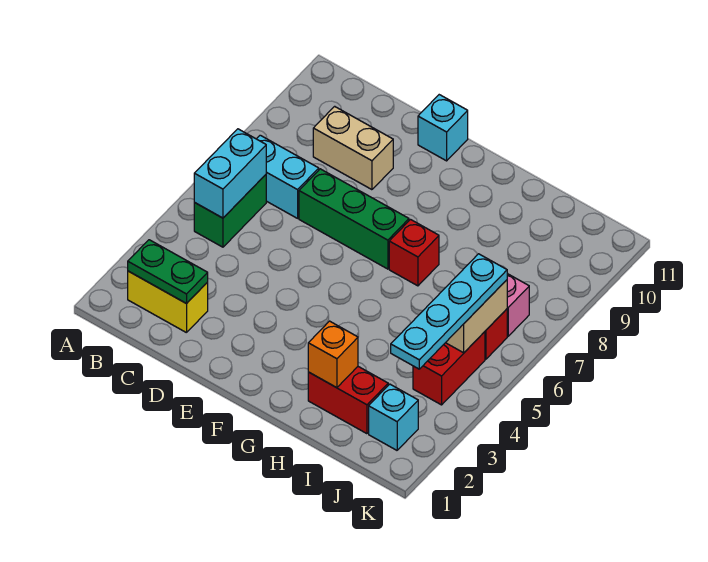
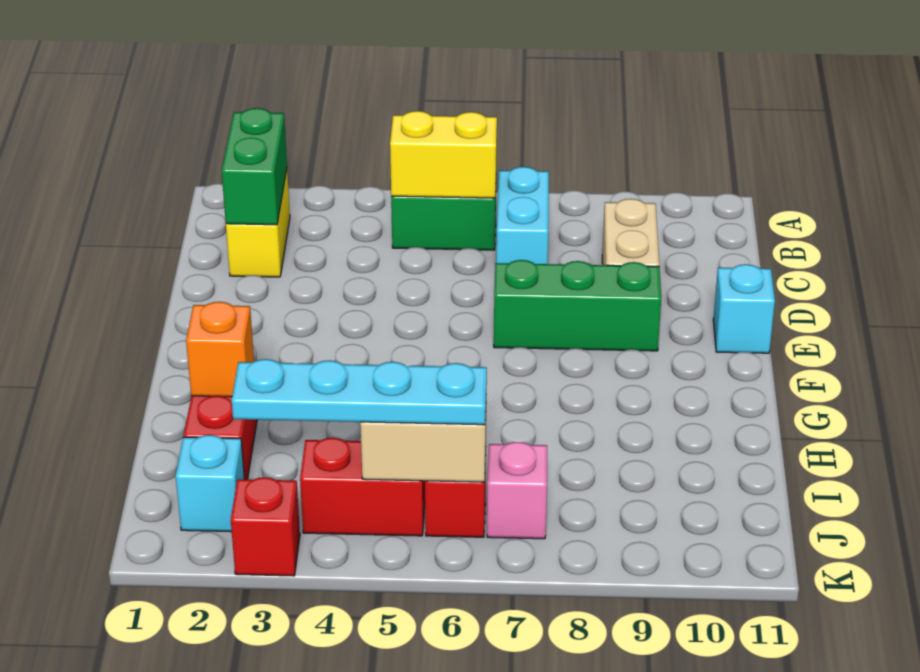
green plate B2:C2 level 2 -> green brick B2:C2 level 2
cyan brick B5:B6 level 2 -> yellow brick B5:B6 level 2
green brick D7:F7 level 1 -> green brick E7:E9 level 1
red brick G7 level 1 -> red brick K3 level 1

